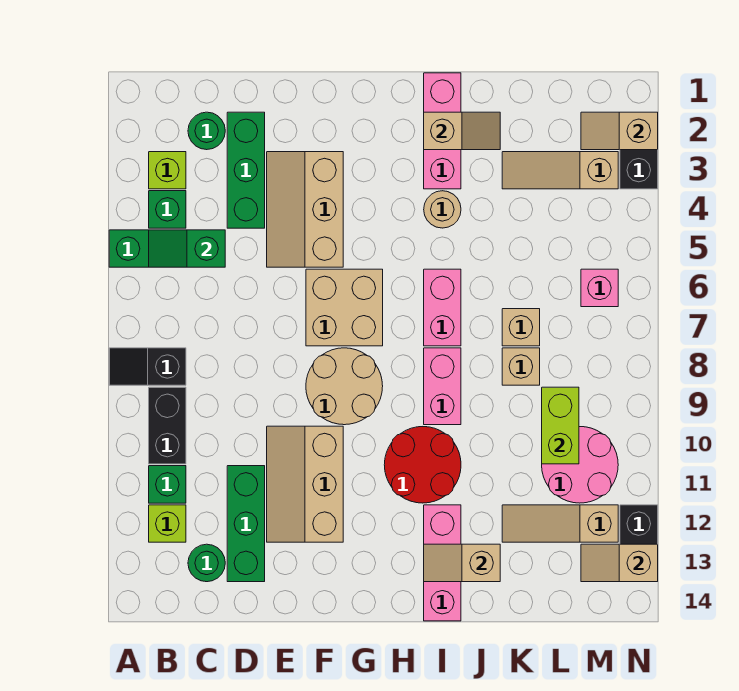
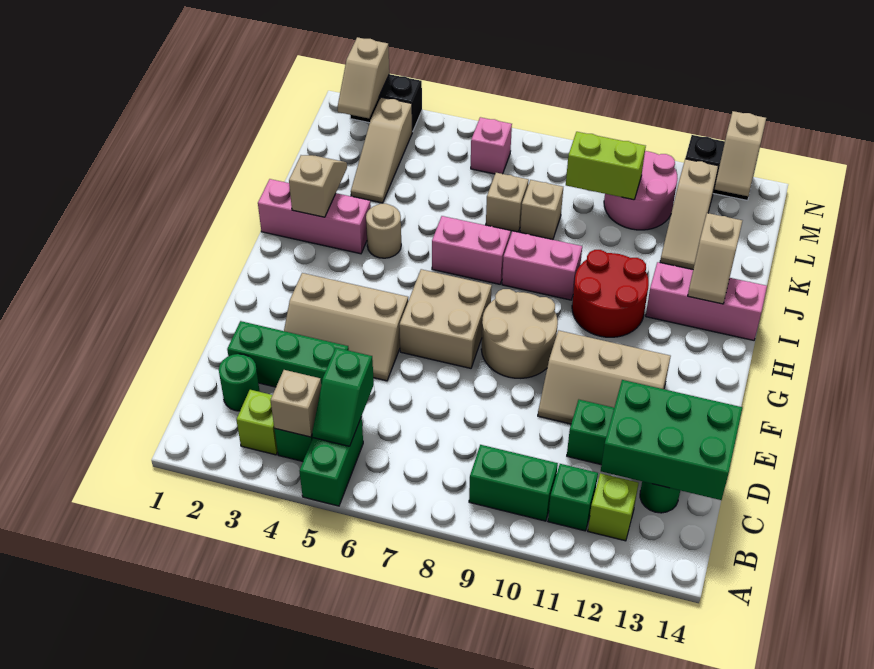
black slope A8:B8 level 1 top B -> none
none -> tan brick B4 level 2
black brick B9:B10 level 1 -> green brick B9:B10 level 1
none -> green brick C12:D14 level 2

